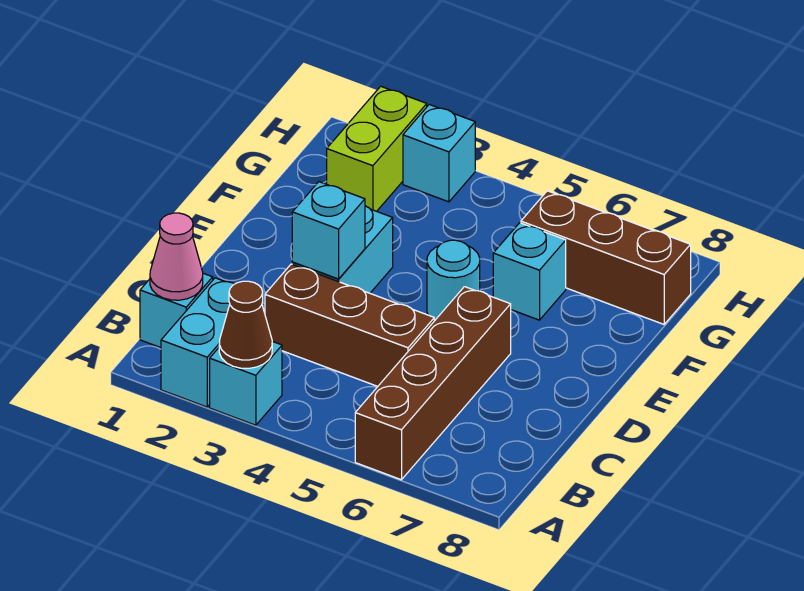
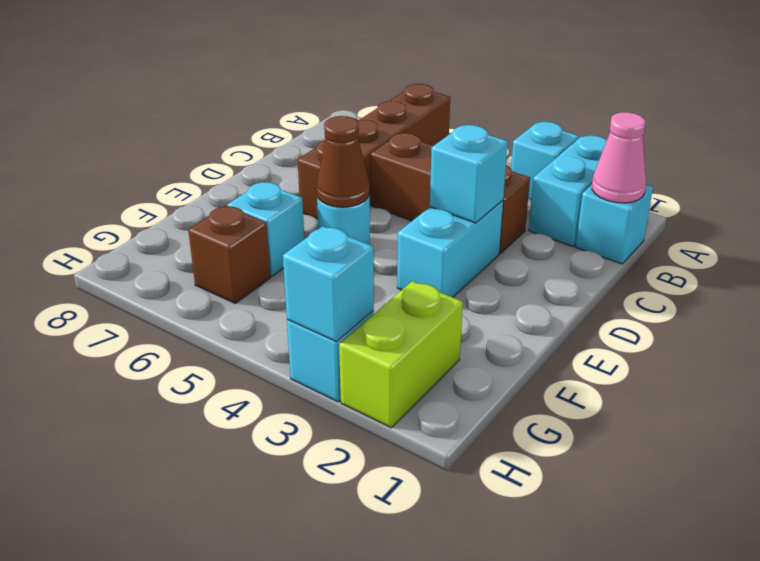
brown cone A3 level 2 -> brown cone E5 level 2
brown brick G6:G8 level 1 -> brown brick G6 level 1
none -> cyan brick H3 level 2

